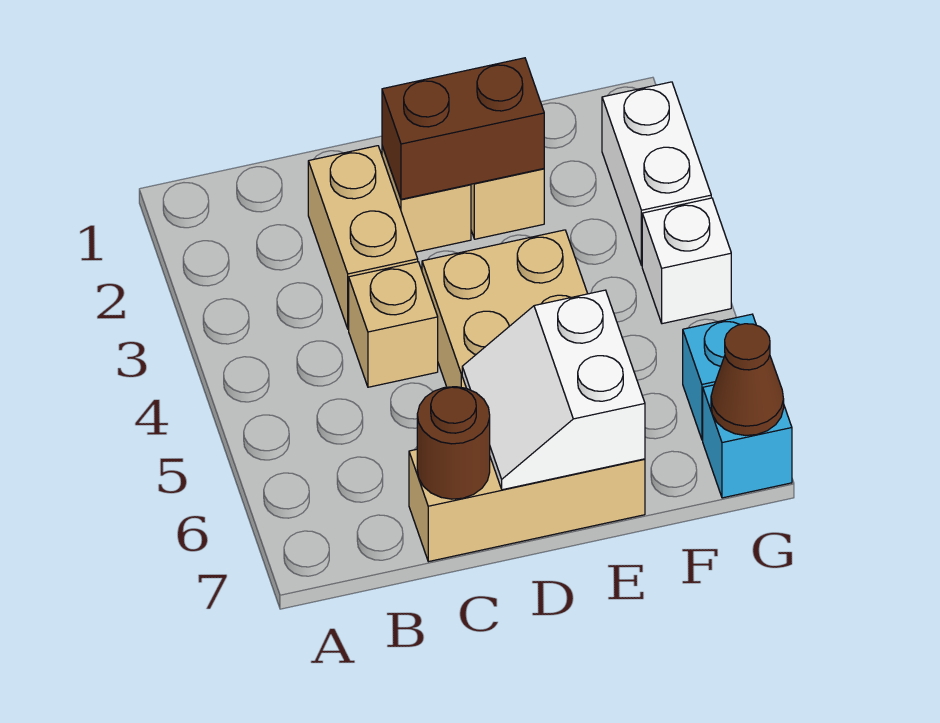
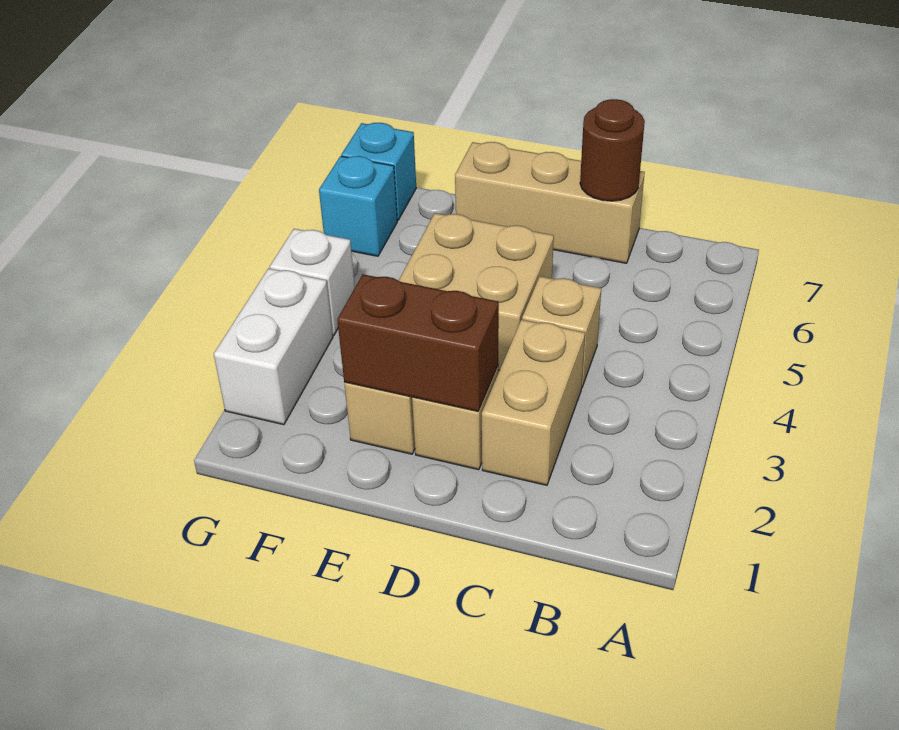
white slope D6:E7 level 2 top E -> none
brown cone G7 level 2 -> none

